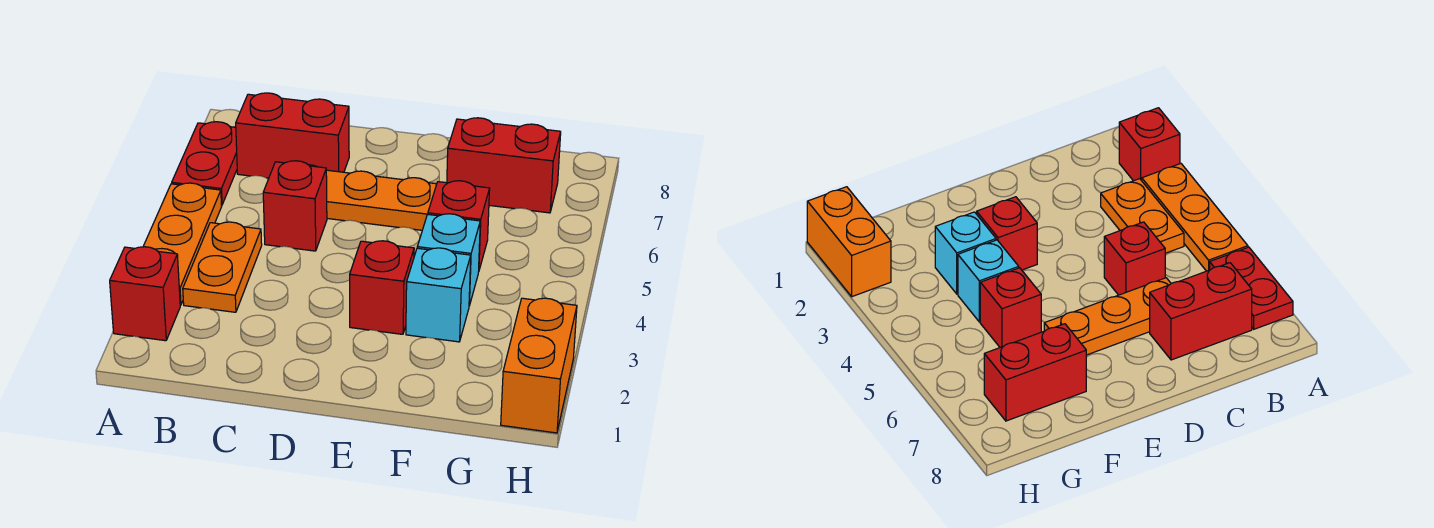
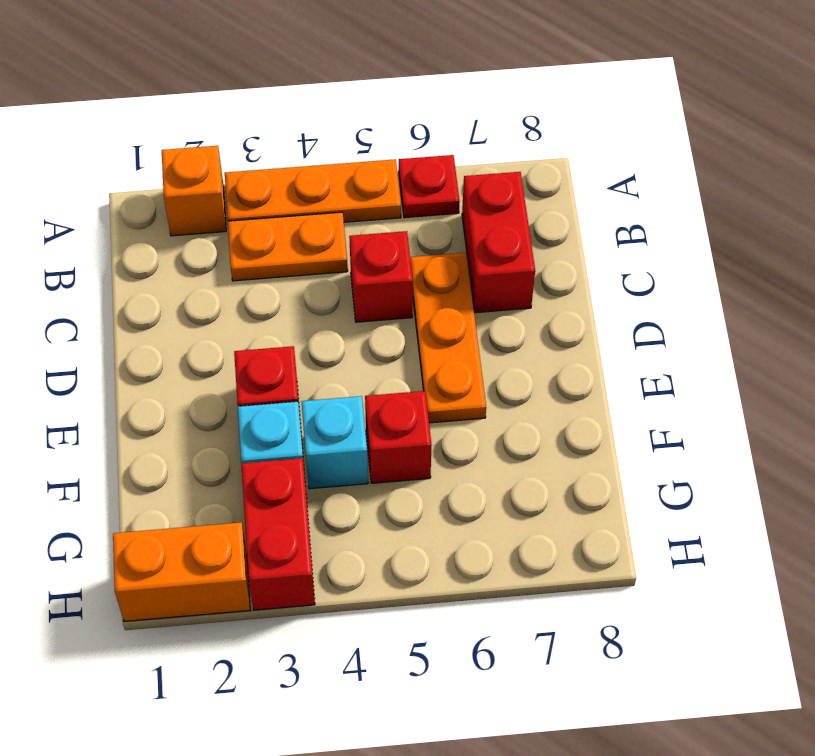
red brick A2 level 1 -> orange brick A2 level 1
red plate A6:A7 level 1 -> red plate A6 level 1
red brick F7:G7 level 1 -> red brick G3:H3 level 1

